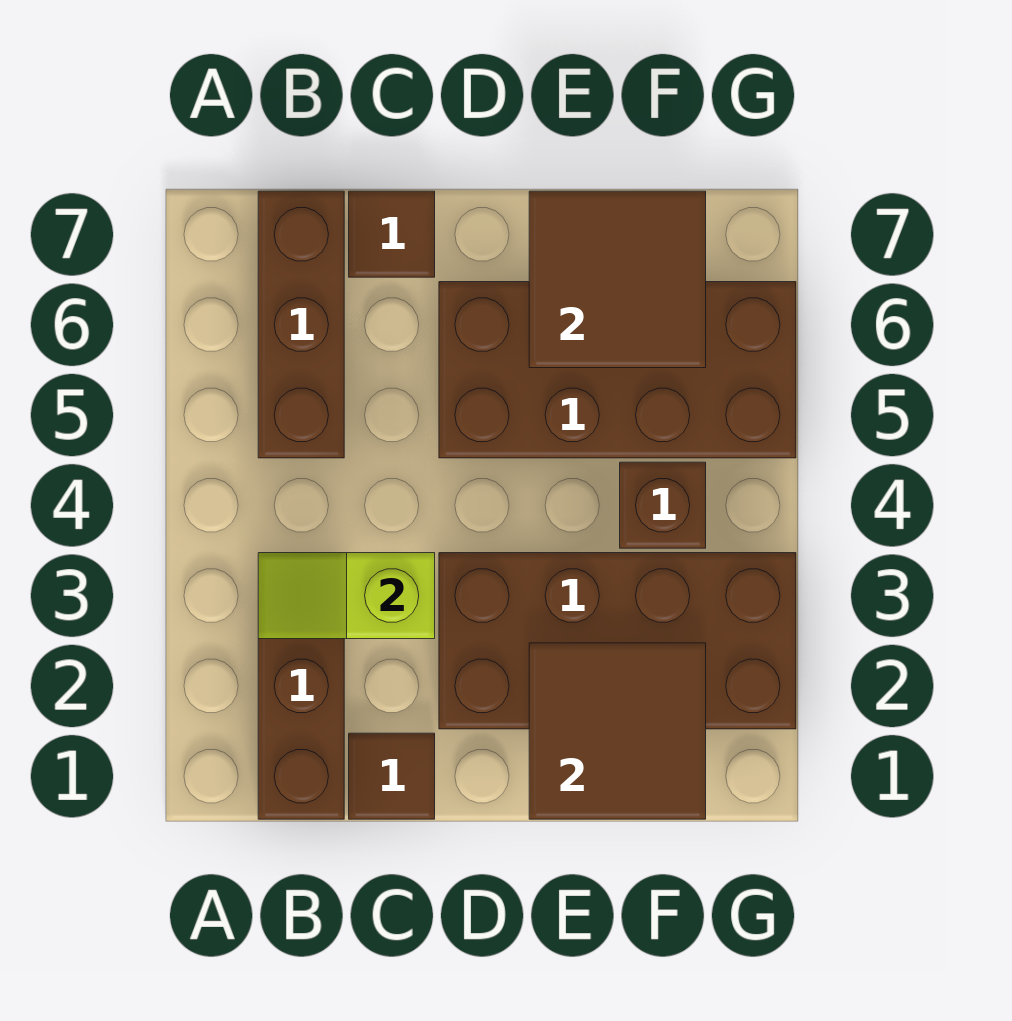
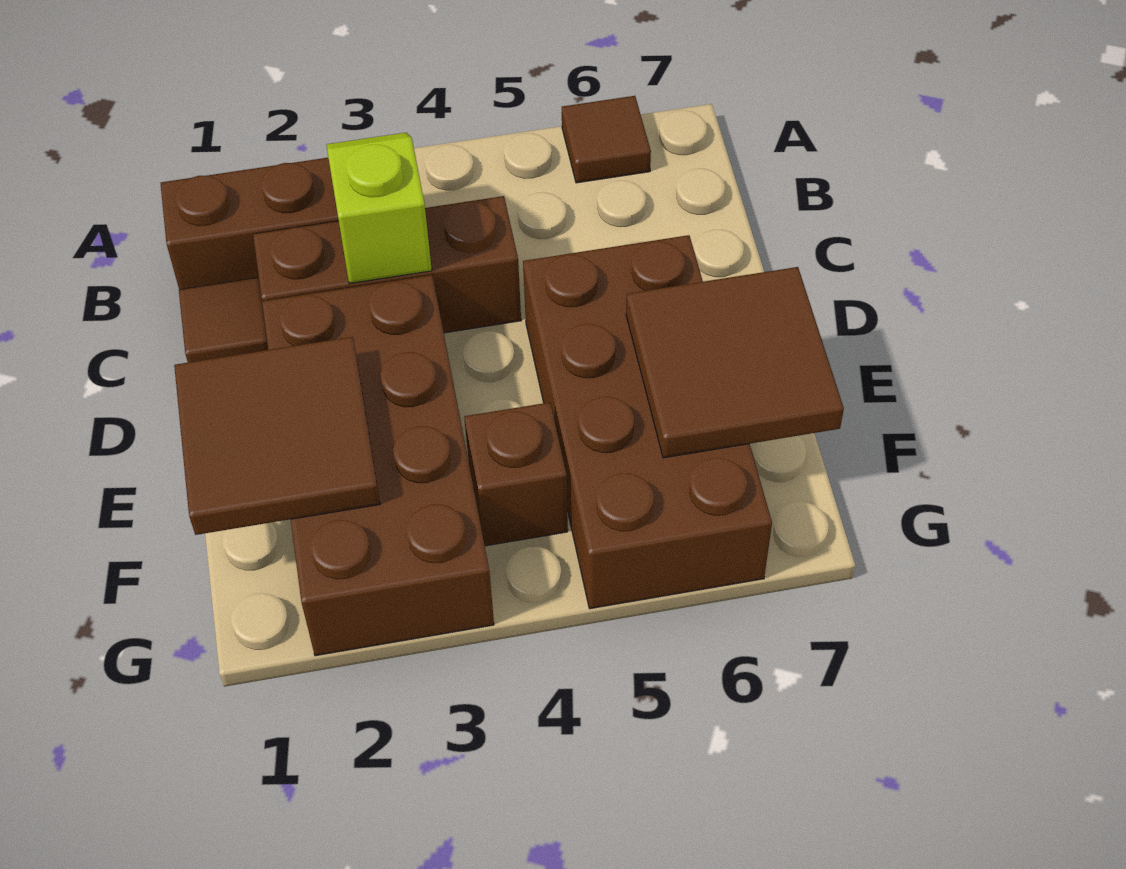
brown brick B5:B7 level 1 -> brown brick C2:C4 level 1
brown tile C7 level 1 -> brown tile A6 level 1

